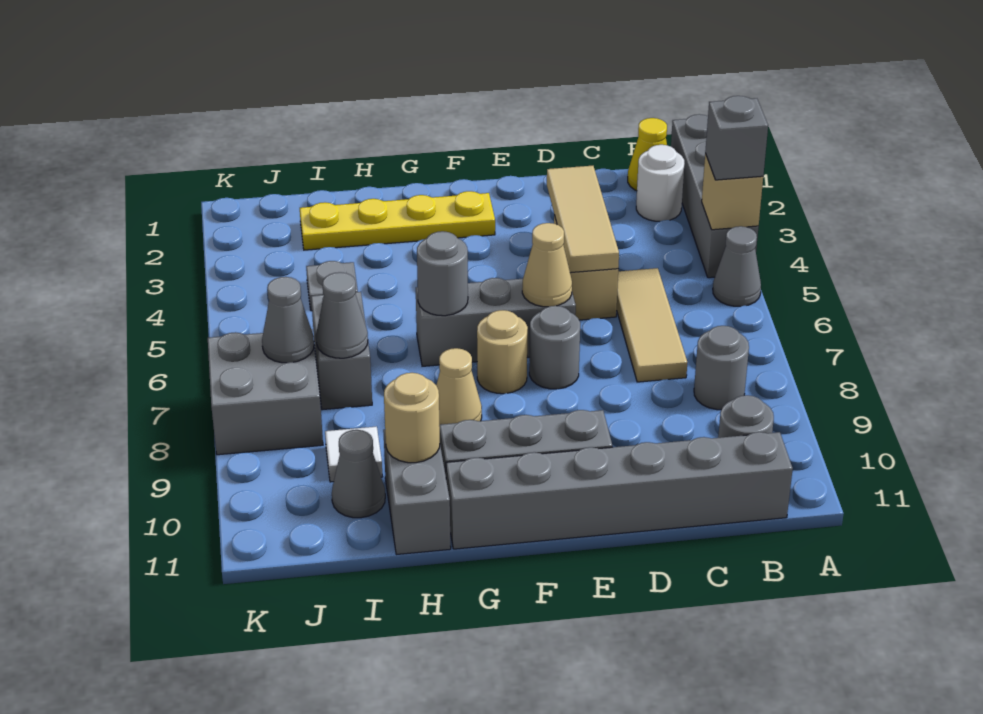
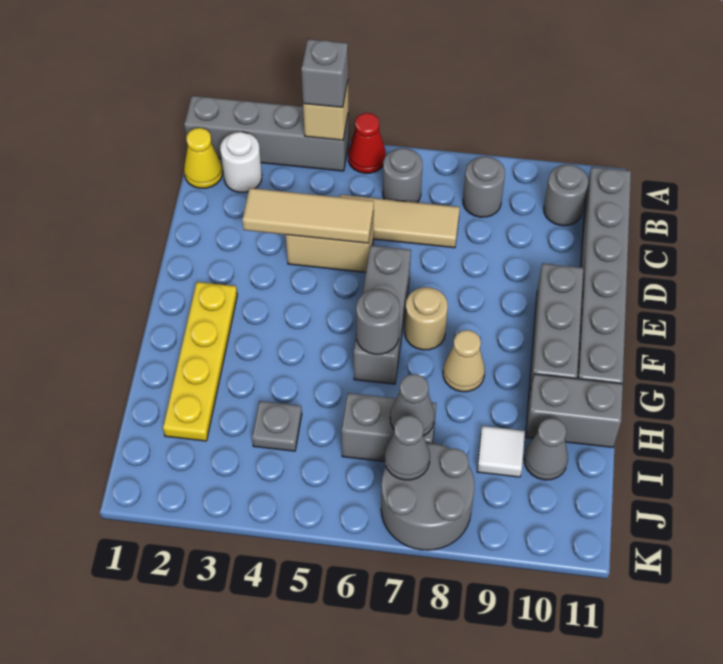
grey cone A5 level 1 -> red cone A5 level 1
tan cone E6 level 2 -> none
grey round brick E7 level 1 -> grey round brick B6 level 1
tan round brick H10 level 2 -> none
grey brick J7:K8 level 1 -> grey round brick J7:K8 level 1

